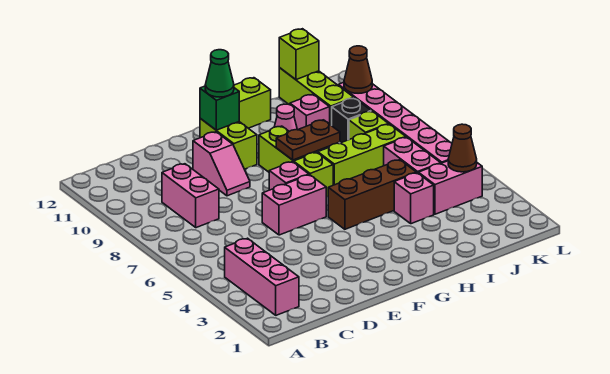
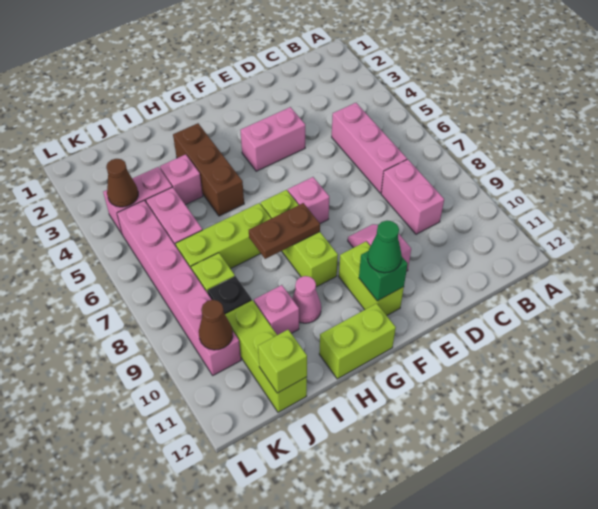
pink brick B2:B4 level 1 -> pink brick C5:C7 level 1
pink brick E6:F6 level 1 -> pink brick E4:F4 level 1
brown brick G5:I5 level 1 -> brown brick H3:H5 level 1

